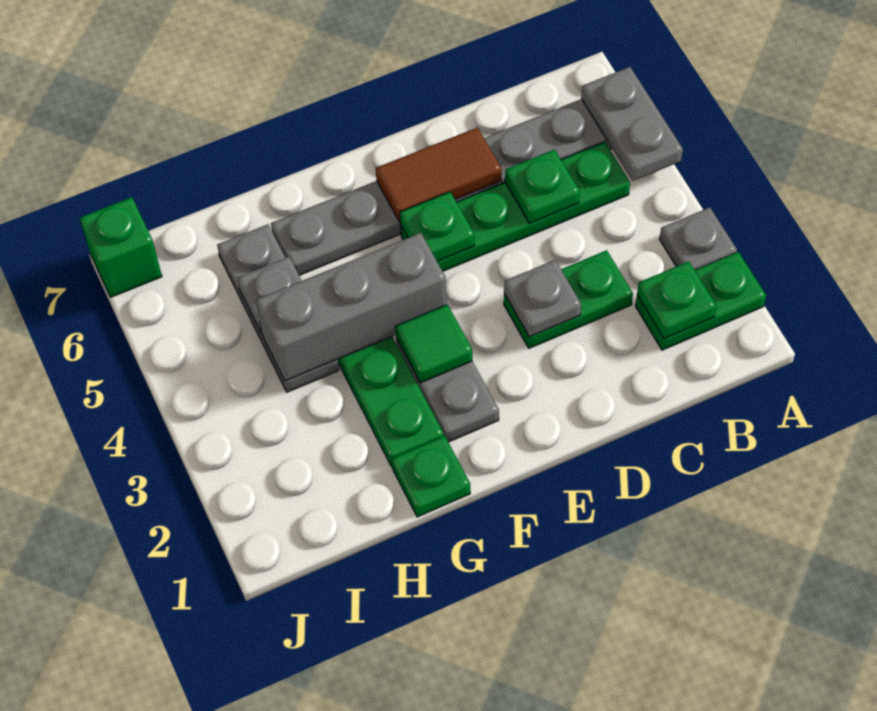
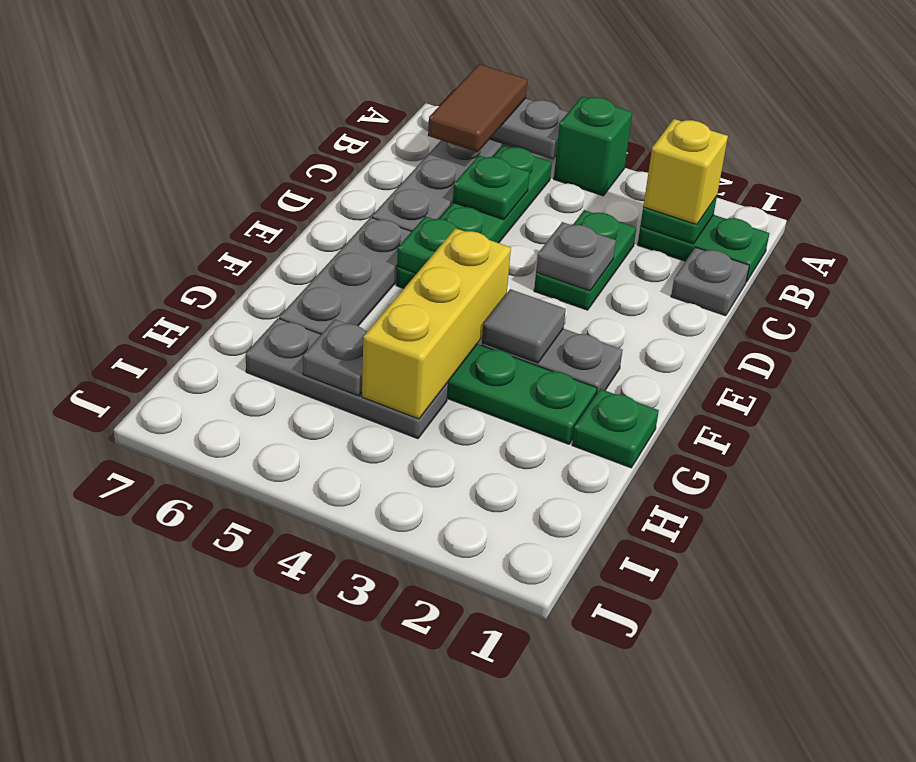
green plate A2:B2 level 1 -> green plate B1:B2 level 1
grey plate A3 level 1 -> grey plate C1 level 1
none -> yellow brick B2 level 3
brown tile D6:E6 level 2 -> brown tile A6:B6 level 3
green tile F3 level 2 -> grey tile F3 level 2
grey brick F4:H4 level 2 -> yellow brick F4:H4 level 2
green brick J7 level 1 -> green brick A4 level 1

